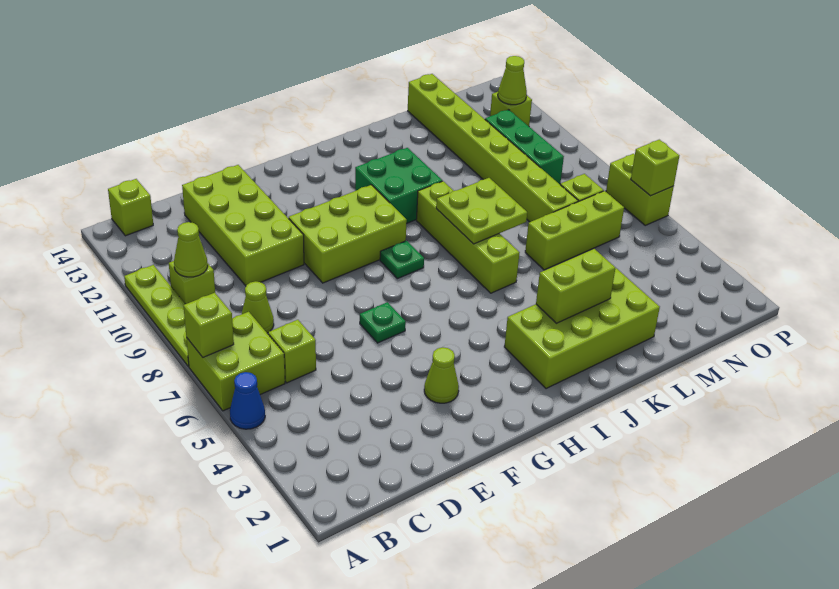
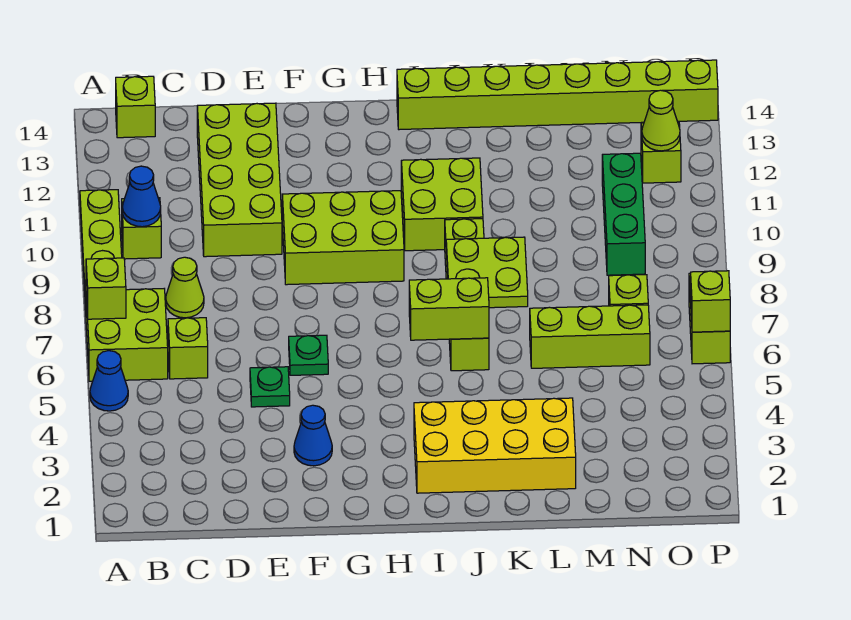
lime cone B10 level 2 -> blue cone B10 level 2
lime cone F3 level 1 -> blue cone F3 level 1
green plate H8 level 1 -> green plate E5 level 1
lime brick I2:L3 level 1 -> yellow brick I2:L3 level 1
green brick I10:J11 level 1 -> lime brick I10:J11 level 1
lime brick J3:K3 level 2 -> lime brick I6:J6 level 2
lime brick M7:M14 level 1 -> lime brick I14:P14 level 1

